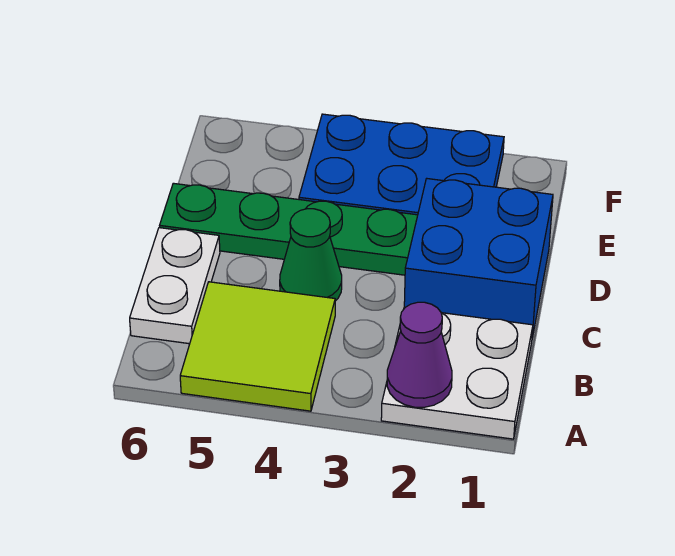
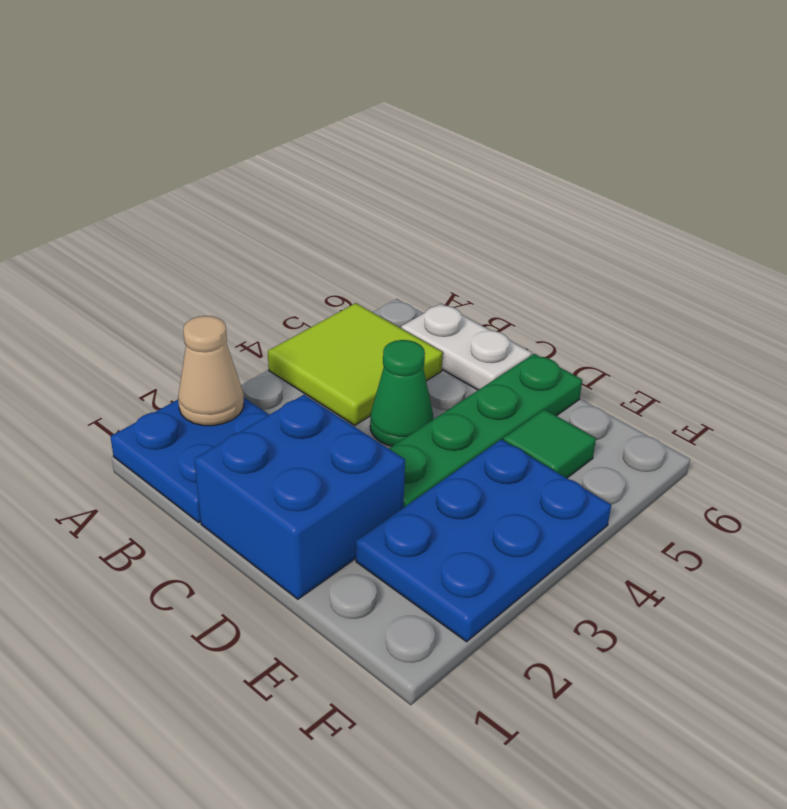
white plate A1:B2 level 1 -> blue plate A1:B2 level 1
purple cone A2 level 2 -> tan cone A2 level 2
none -> green tile E5 level 1

